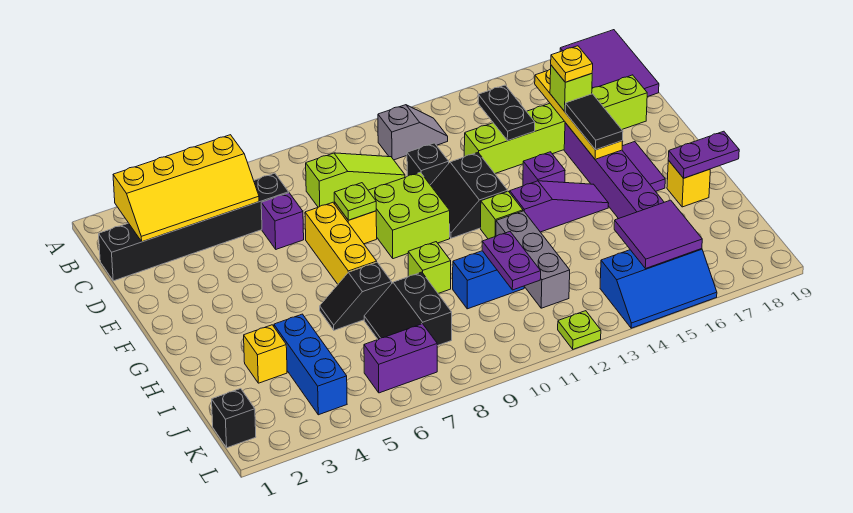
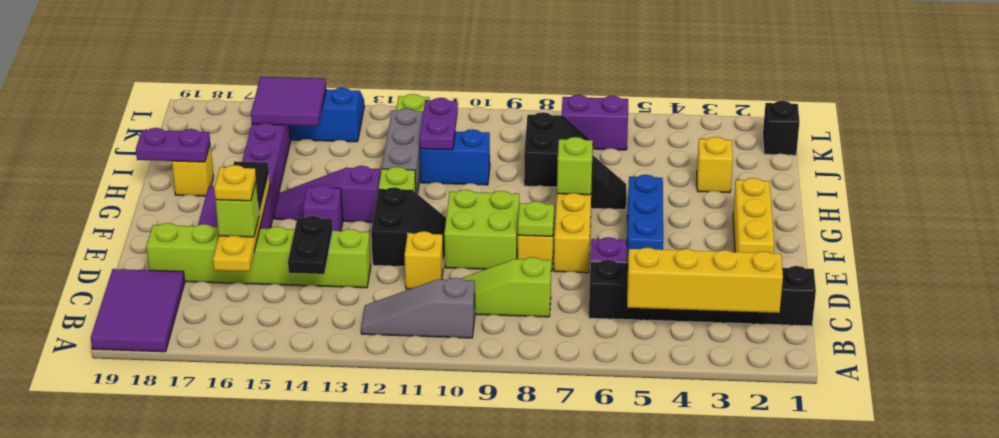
grey slope B11:B12 level 1 top 11 -> grey slope B10:B12 level 1 top 10
black brick D11 level 1 -> yellow brick D11 level 1
none -> yellow brick E2:G2 level 1
lime brick H9 level 1 -> lime brick G7 level 2
blue brick I4:K4 level 1 -> blue brick E5:G5 level 1

